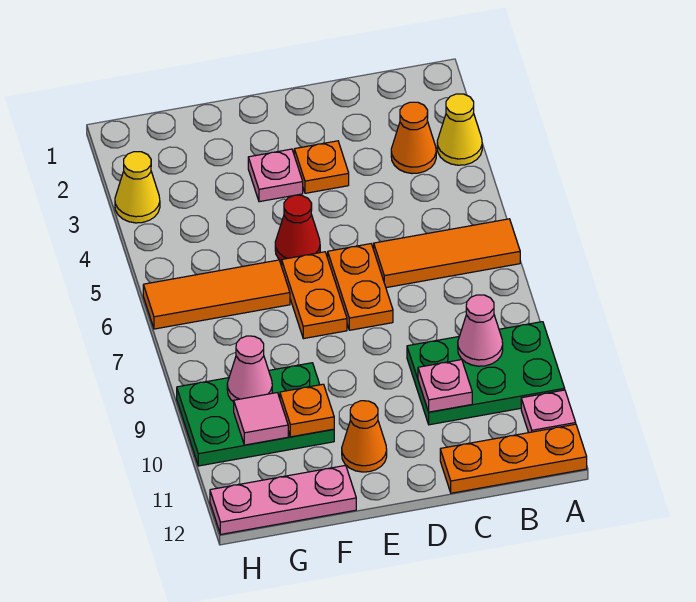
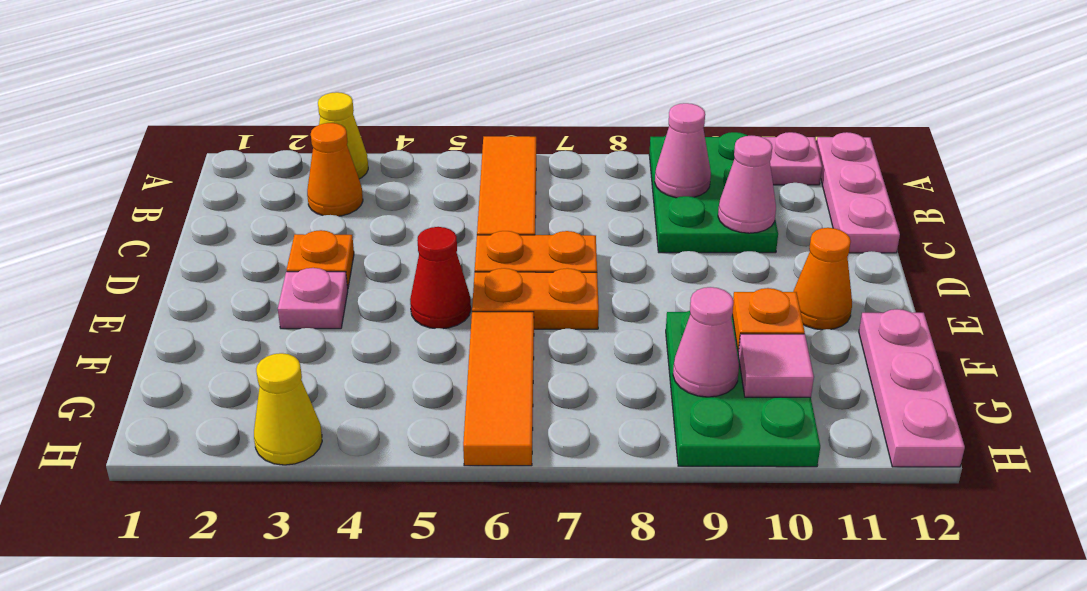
orange plate A12:C12 level 1 -> pink plate A12:C12 level 1
pink plate C10 level 2 -> pink cone C10 level 2

